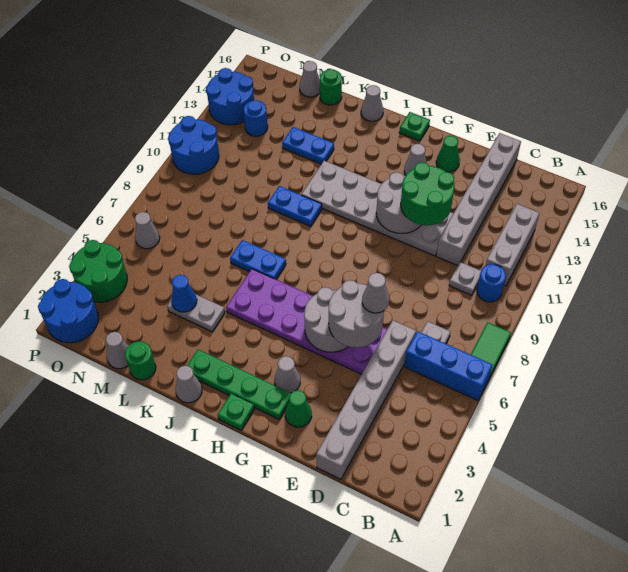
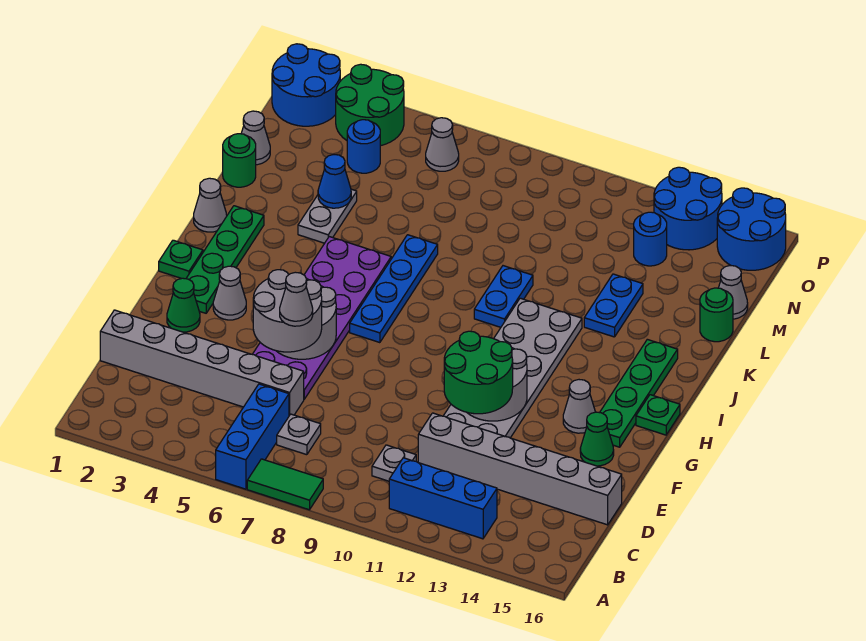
blue round brick B10 level 1 -> blue round brick N4 level 1
grey brick B11:B13 level 1 -> blue brick B11:B13 level 1
none -> green plate G15:J15 level 1
blue plate J7:K7 level 1 -> blue plate H7:K7 level 1
grey cone J16 level 1 -> none
blue round brick O10:P11 level 1 -> blue round brick O15:P16 level 1

